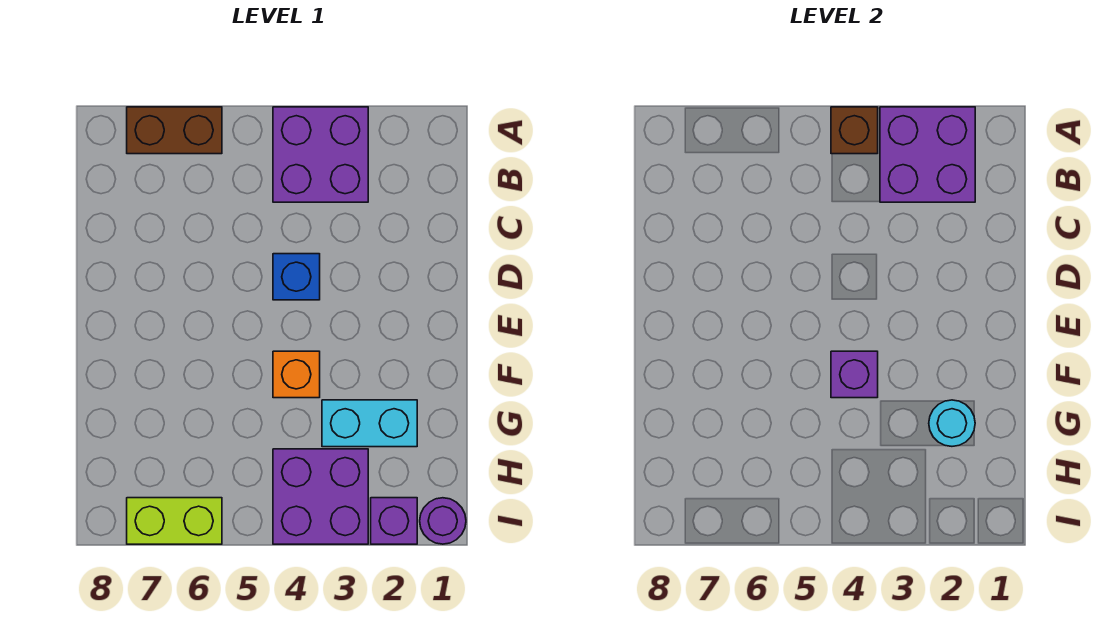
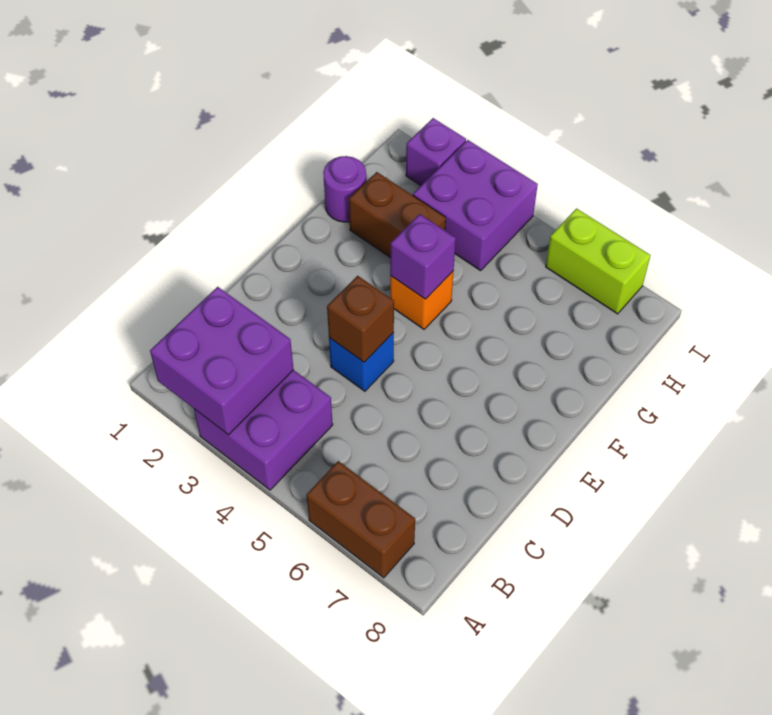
brown brick A4 level 2 -> brown brick D4 level 2
cyan brick G2:G3 level 1 -> brown brick G2:G3 level 1
cyan round brick G2 level 2 -> none
purple round brick I1 level 1 -> purple round brick G1 level 1

